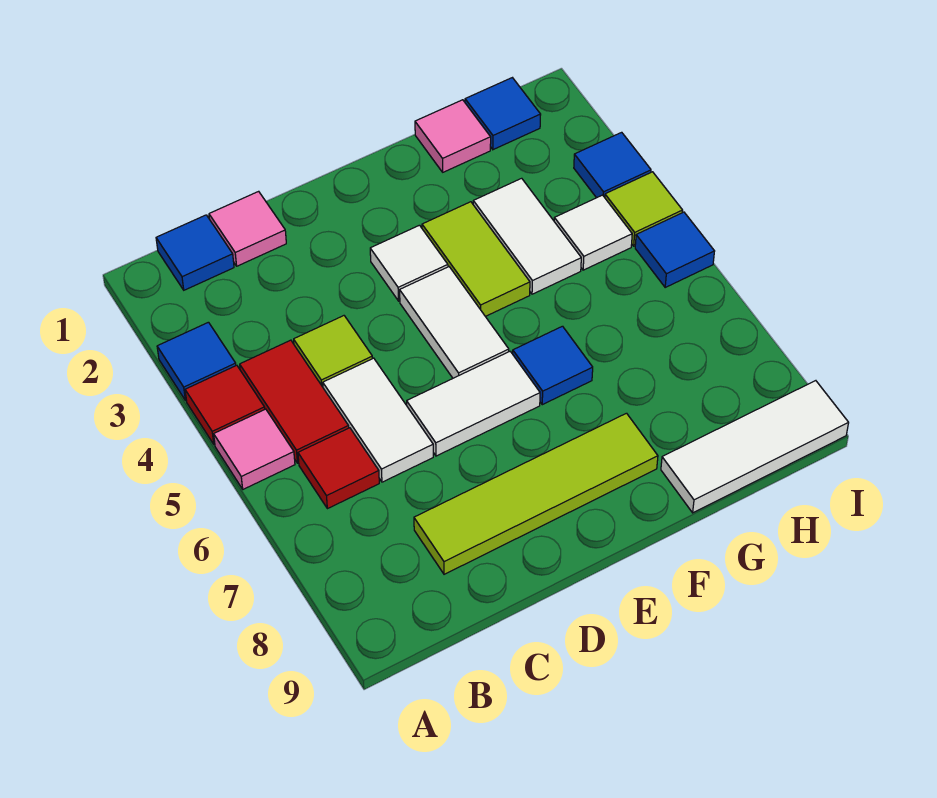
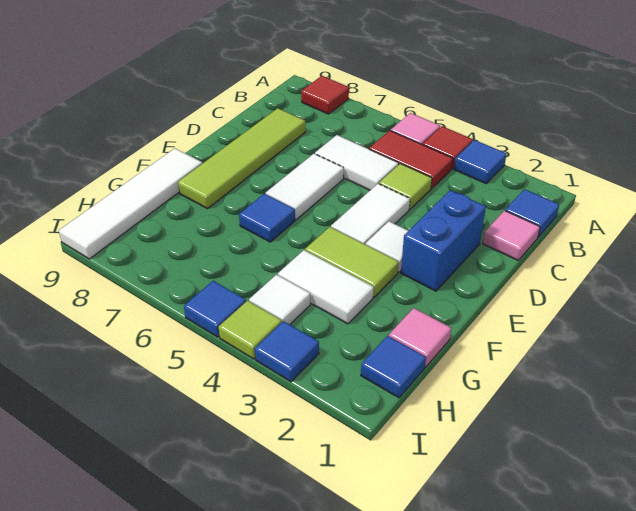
red tile B6 level 1 -> red tile A8 level 1
none -> blue brick D2:E2 level 1
white tile E4:E5 level 1 -> white tile D4:E4 level 1
white tile G9:I9 level 1 -> white tile F9:I9 level 1

